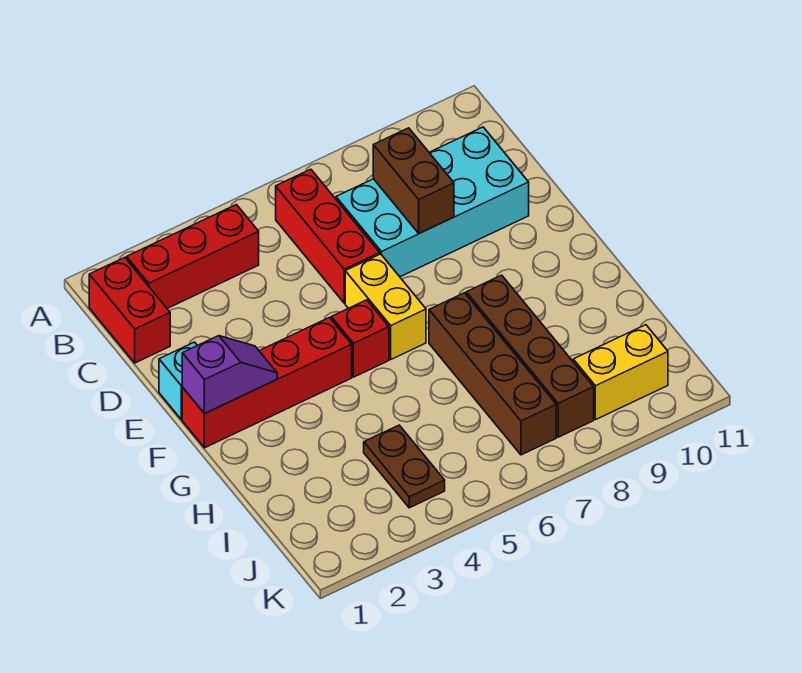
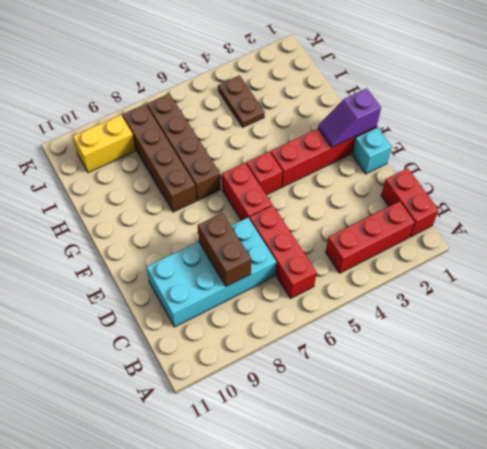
yellow brick E6:F6 level 1 -> red brick E6:F6 level 1

